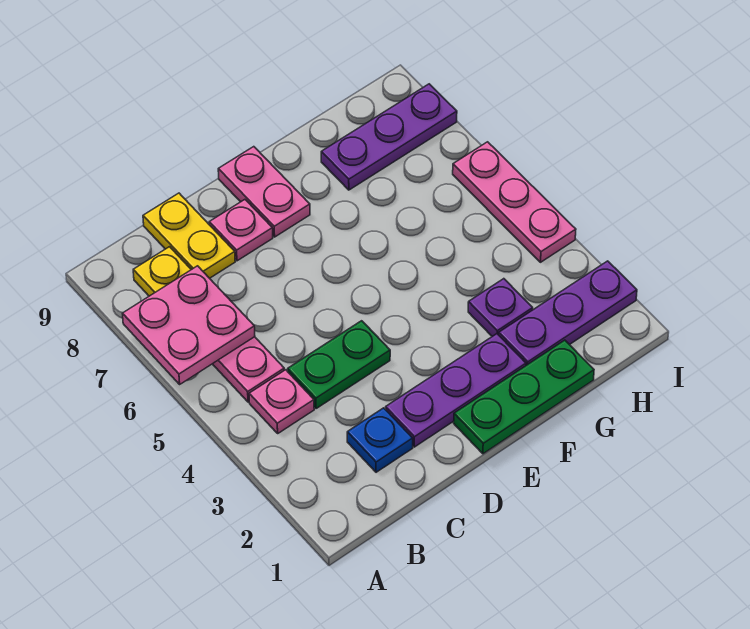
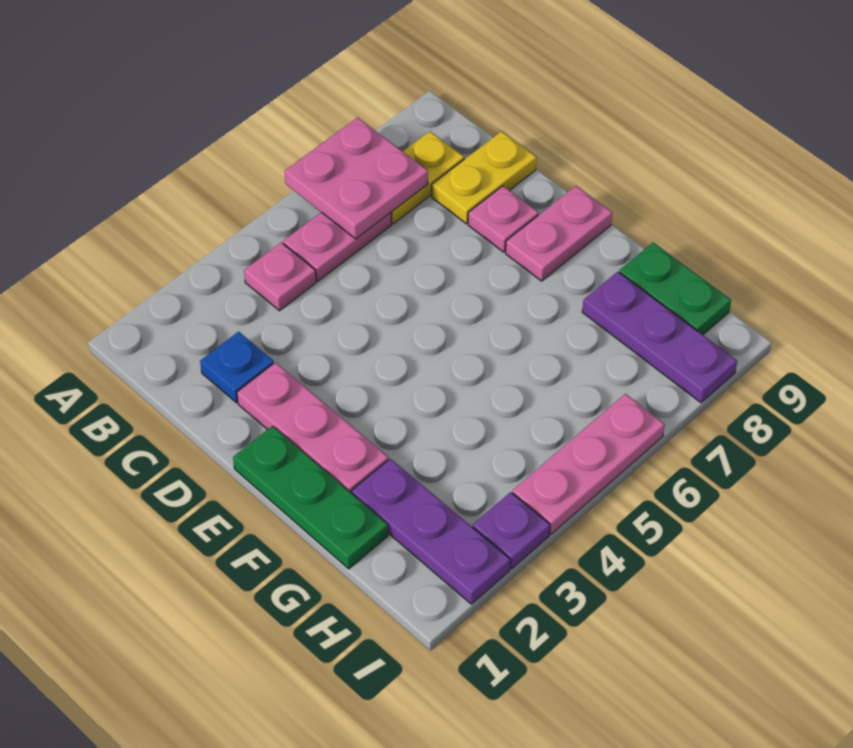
green plate C4:D4 level 1 -> green plate G9:H9 level 1
purple plate D2:F2 level 1 -> pink plate D2:F2 level 1
purple plate G3 level 1 -> purple plate I3 level 1

